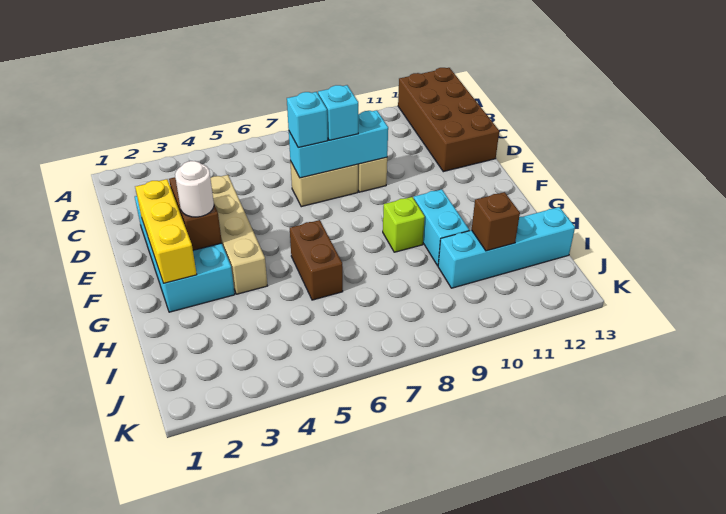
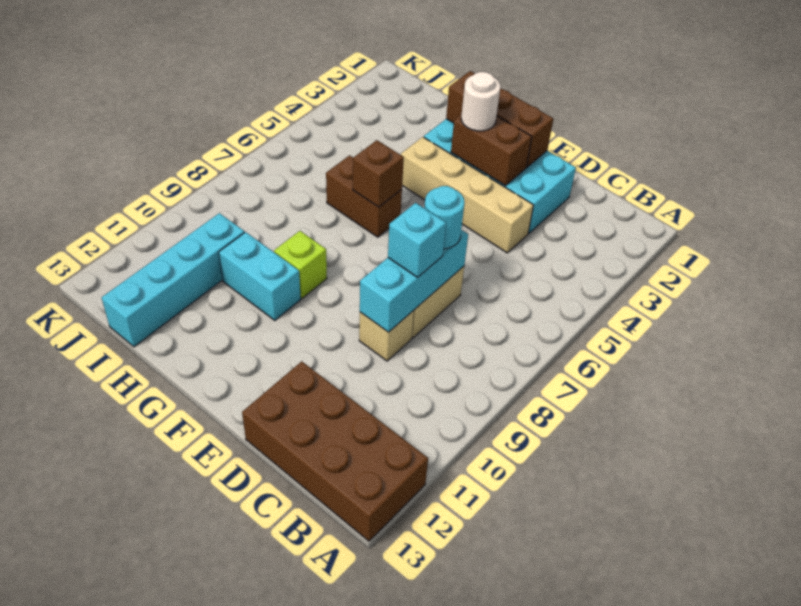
cyan brick D7 level 3 -> cyan round brick D7 level 3
yellow brick E2:G2 level 2 -> brown brick E2:G2 level 2
brown brick I11 level 2 -> brown brick G6 level 2

